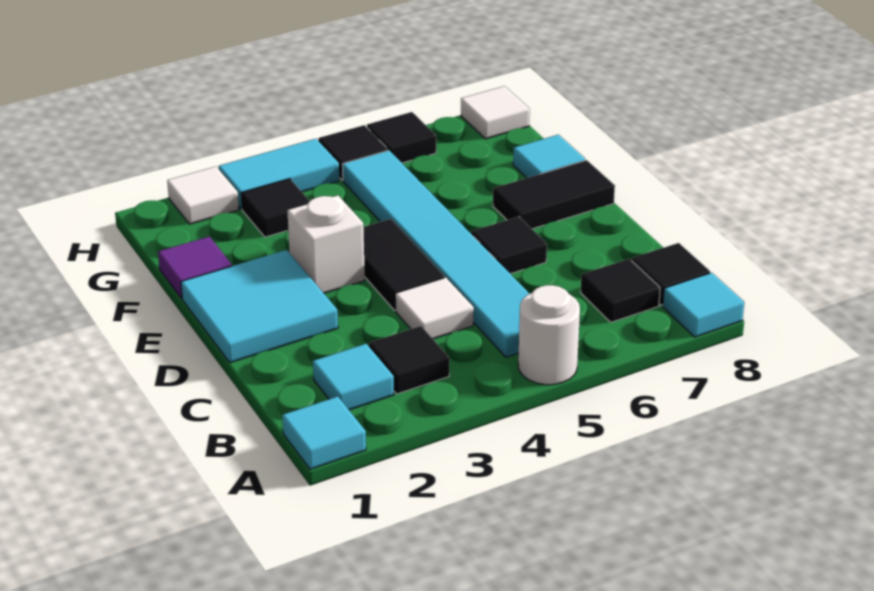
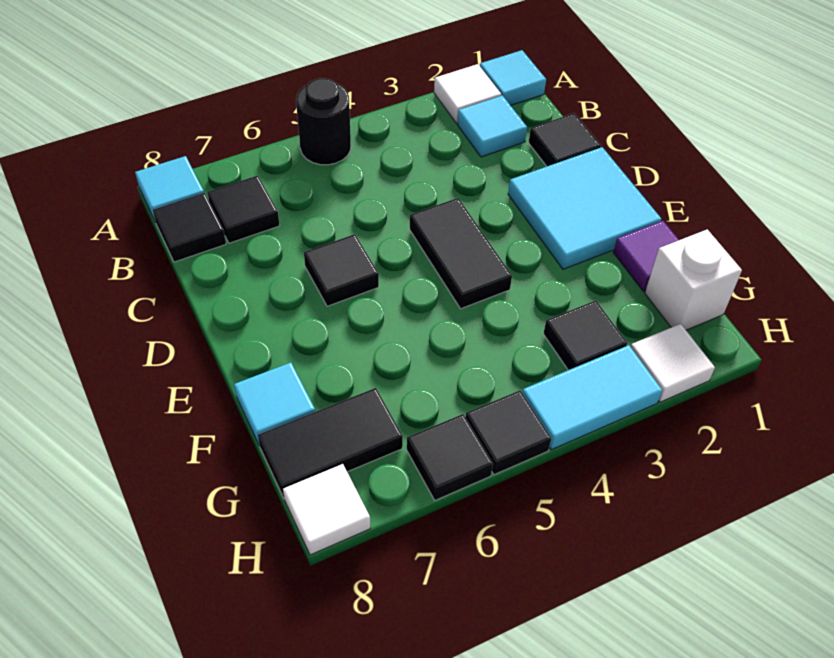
white round brick A5 level 1 -> black round brick A5 level 1
black tile B3 level 1 -> black tile C1 level 1
cyan tile B5:G5 level 1 -> none
white tile C4 level 1 -> white tile A2 level 1
white brick E3 level 1 -> white brick G1 level 1
black tile E7:E8 level 1 -> black tile G7:G8 level 1

